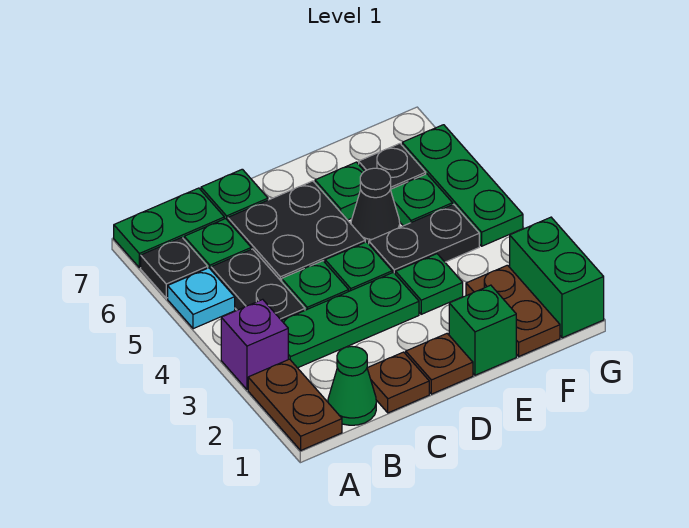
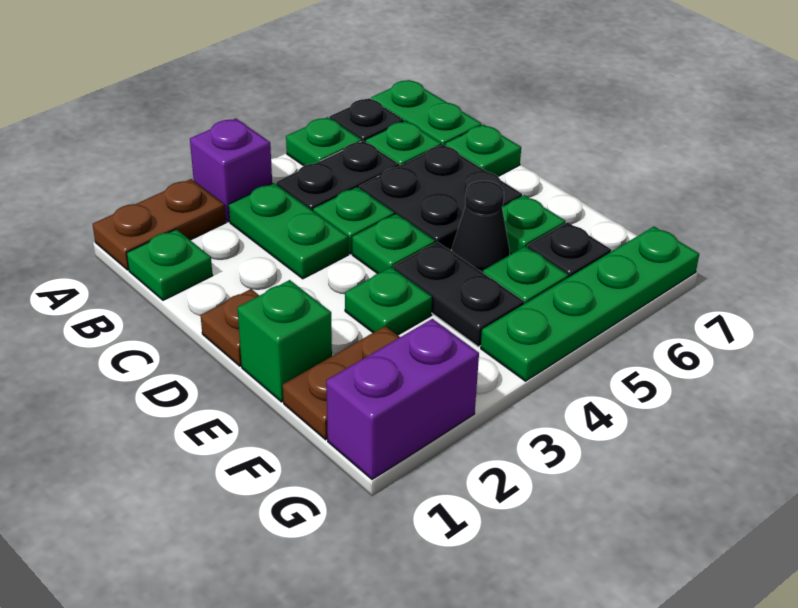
cyan plate A5 level 1 -> green plate A5 level 1
green cone B1 level 1 -> green plate B1 level 1
green plate B3:D3 level 1 -> green plate B3:C3 level 1
brown plate C1 level 1 -> none
green brick G1:G2 level 1 -> purple brick G1:G2 level 1
green plate G4:G6 level 1 -> green plate G4:G7 level 1

